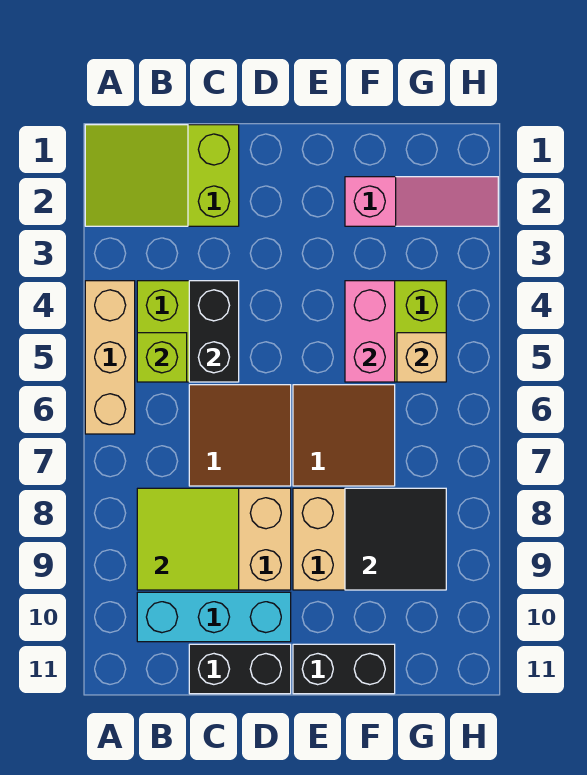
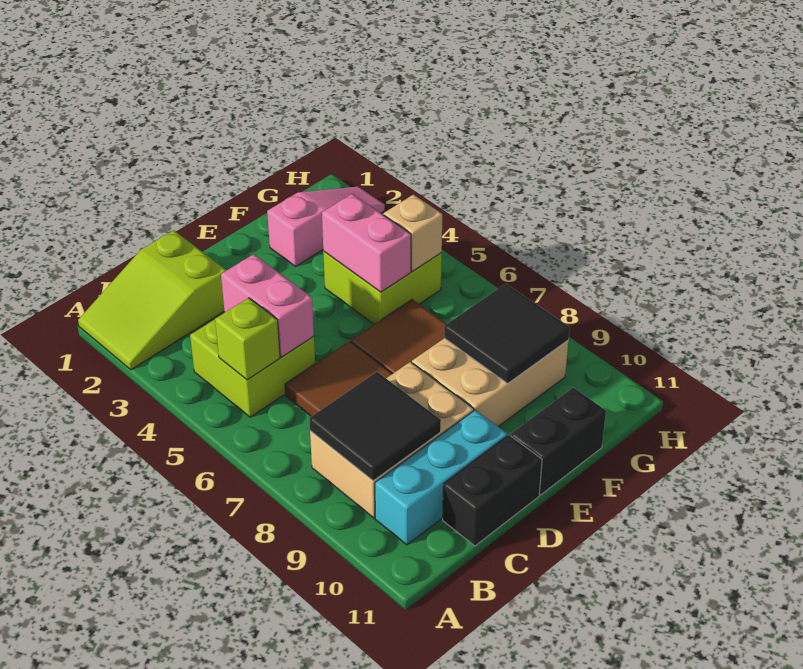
tan brick A4:A6 level 1 -> none
lime tile B8:C9 level 2 -> black tile B8:C9 level 2
black brick C4:C5 level 2 -> pink brick C4:C5 level 2

